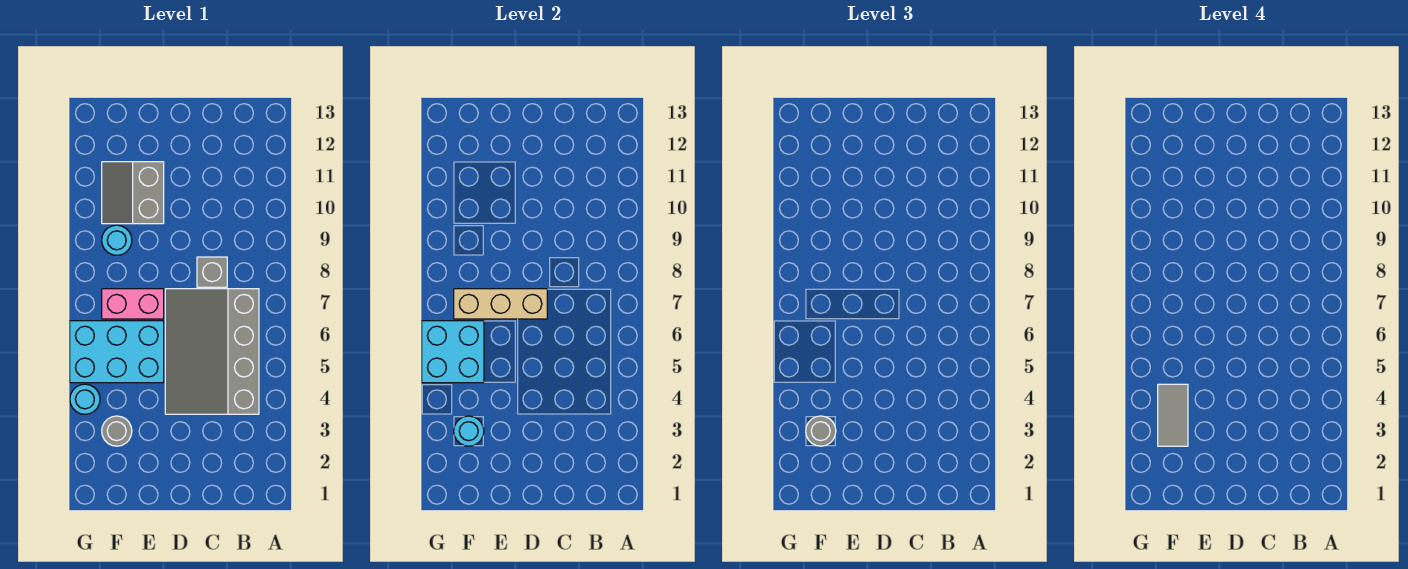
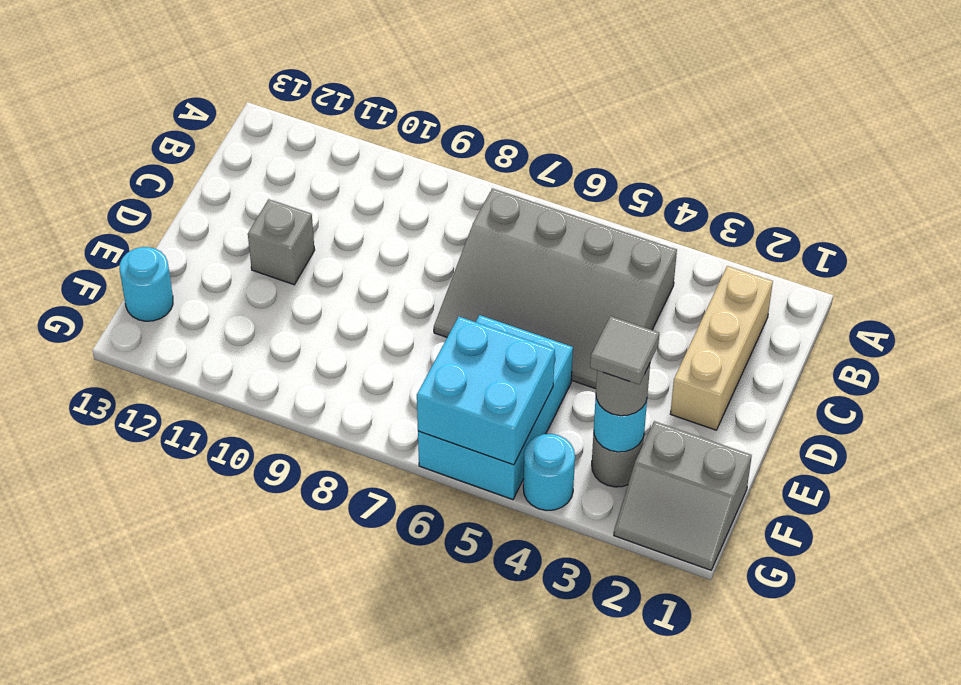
grey brick C8 level 1 -> grey brick D11 level 1
tan brick D7:F7 level 2 -> tan brick B2:D2 level 1
pink brick E7:F7 level 1 -> none
grey slope E10:F11 level 1 top E -> grey slope F1:G2 level 1 top F
grey tile F3:F4 level 4 -> grey tile F3 level 4
cyan round brick F9 level 1 -> cyan round brick F13 level 1

